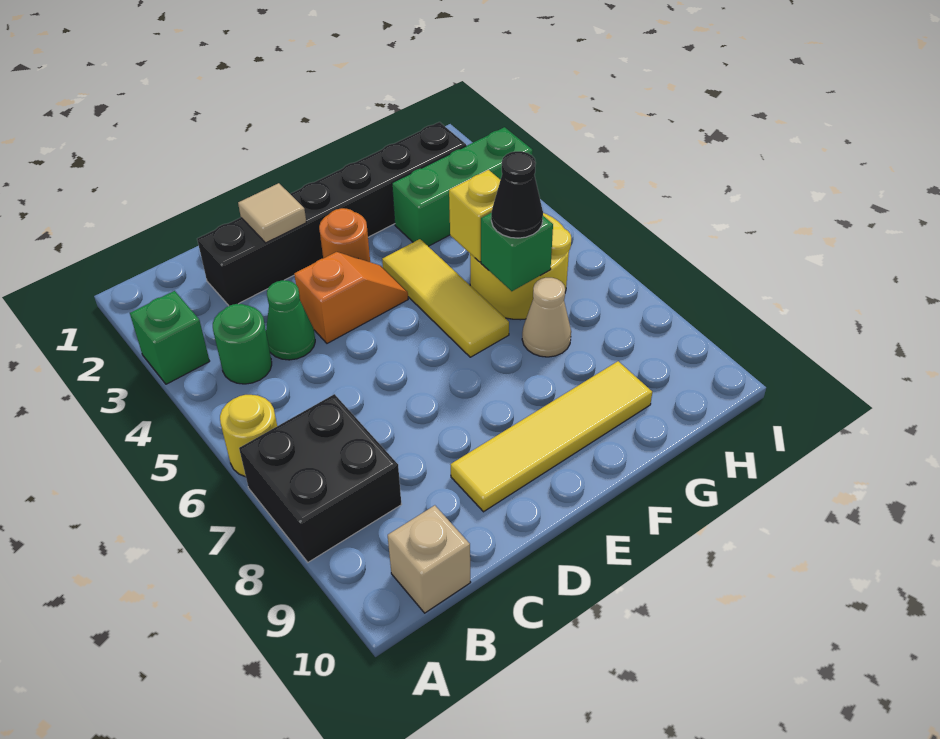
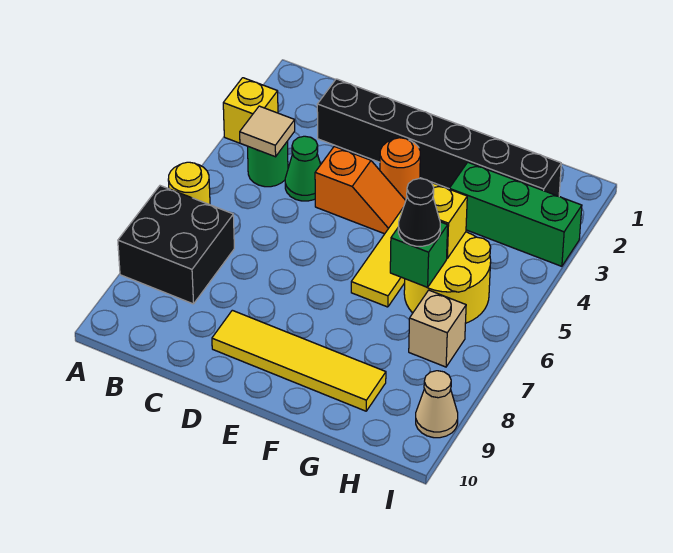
green brick A3 level 1 -> yellow brick A3 level 1
tan brick B10 level 1 -> tan brick H7 level 1
tan tile D2 level 2 -> tan tile B4 level 2
tan cone G7 level 1 -> tan cone I9 level 1

